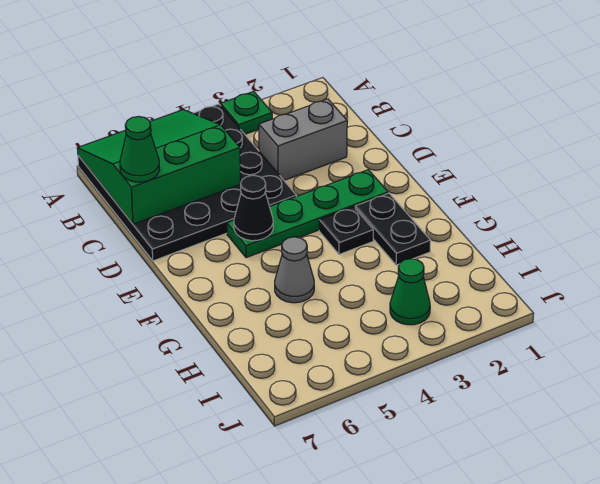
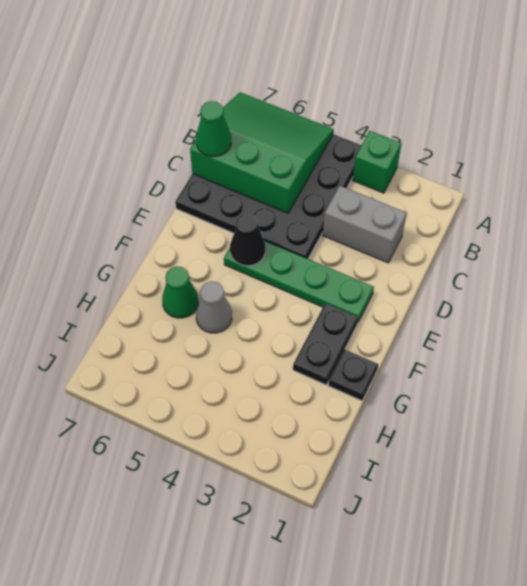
green plate A3 level 1 -> green brick A3 level 1
black plate F3 level 1 -> black plate G1 level 1
green cone I3 level 1 -> green cone G6 level 1

